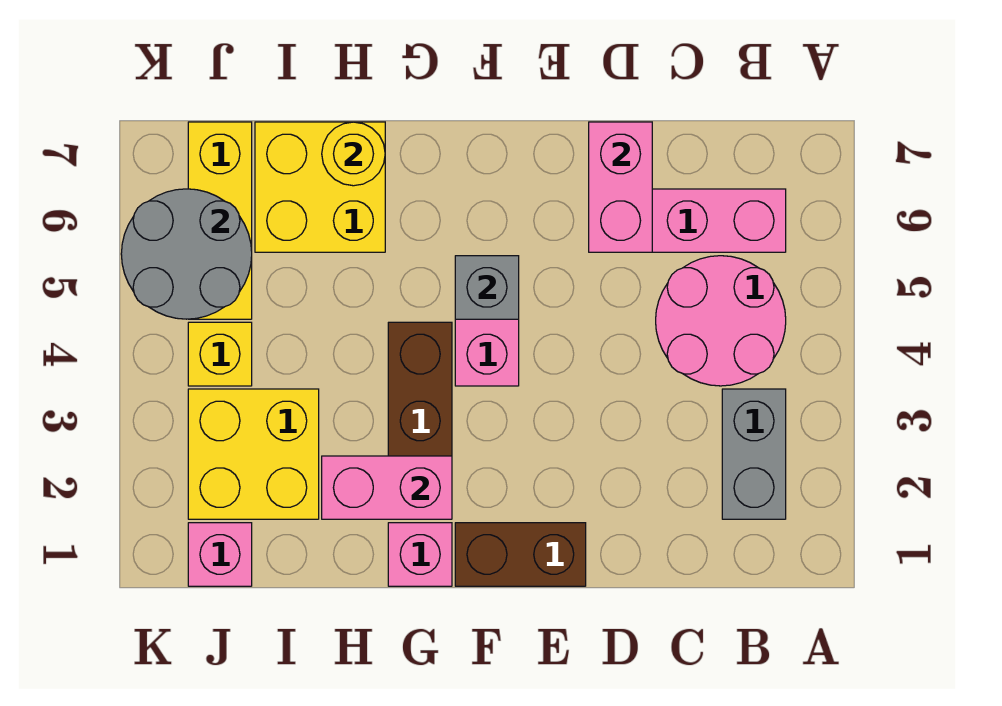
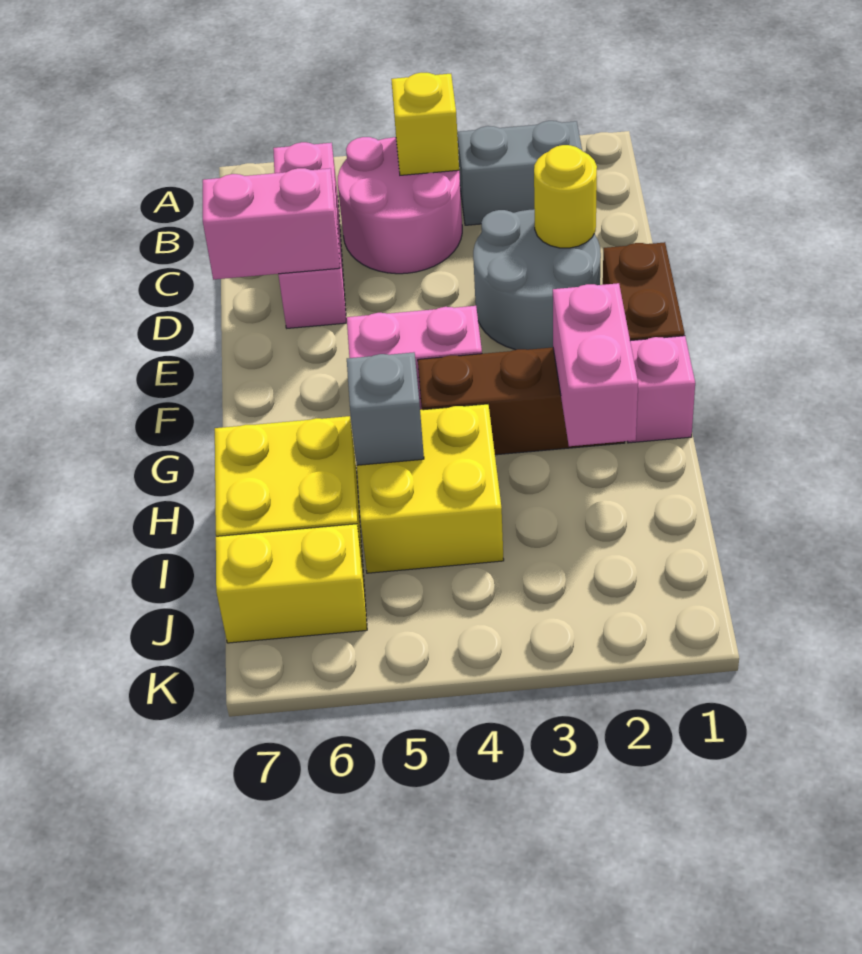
grey brick F5 level 2 -> grey brick H5 level 2
yellow round brick H7 level 2 -> yellow round brick D2 level 2
yellow brick I2:J3 level 1 -> yellow brick H4:I5 level 1
pink brick J1 level 1 -> none
yellow brick J4 level 1 -> yellow brick B4 level 2
yellow brick J5:J7 level 1 -> yellow brick J6:J7 level 1
grey round brick J5:K6 level 2 -> grey round brick D2:E3 level 1

